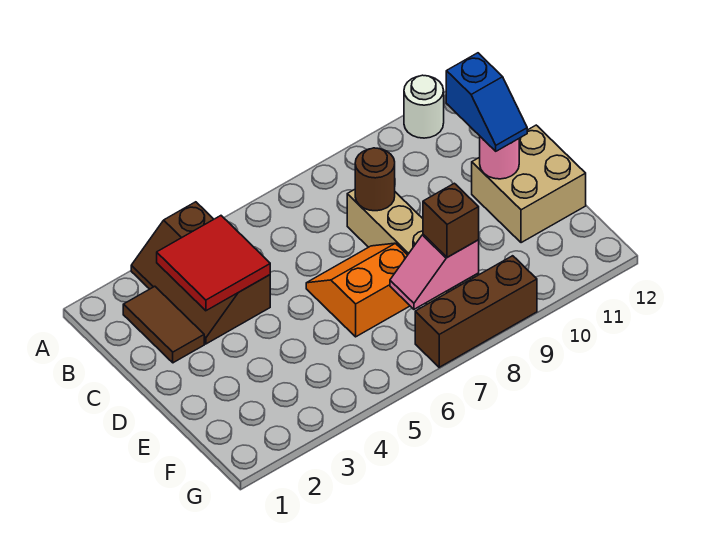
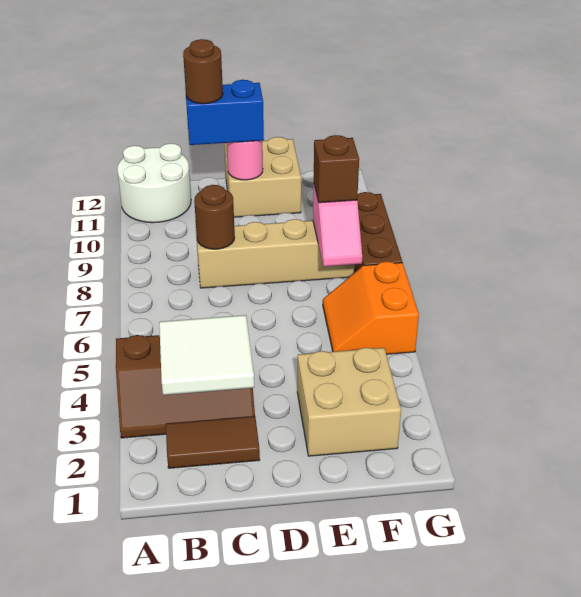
white round brick A11 level 1 -> white round brick A11:B12 level 1
red tile B3:C4 level 2 -> white tile B3:C4 level 2
blue slope C11:D11 level 3 top C -> blue brick C11:D11 level 3
none -> brown round brick C11 level 4
orange slope D6:E7 level 1 top E -> orange slope F5:G6 level 1 top G
none -> tan brick E2:F3 level 1

